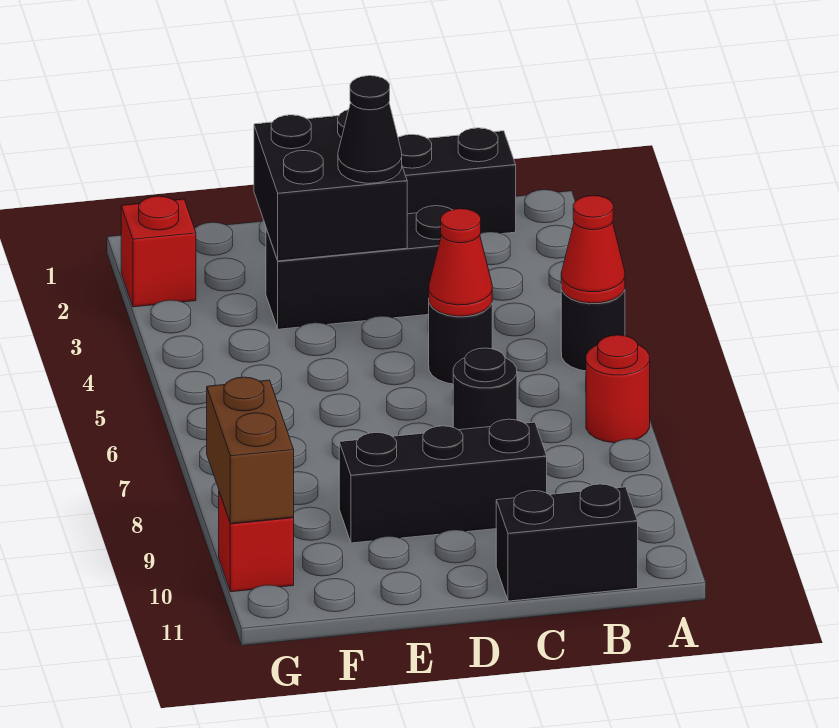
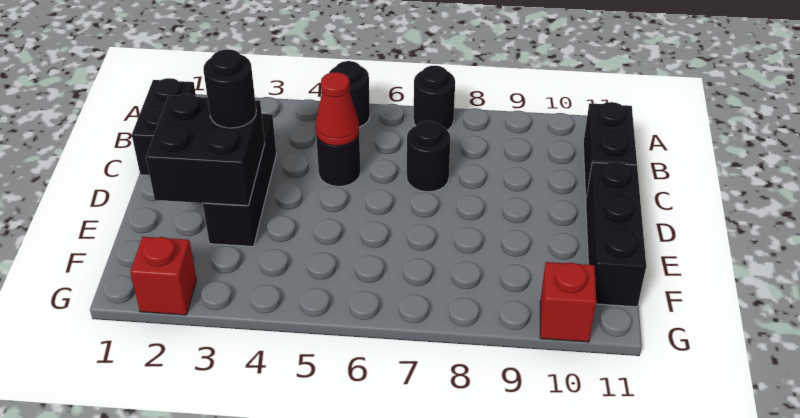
red cone A5 level 2 -> none
red round brick A7 level 1 -> black round brick A7 level 1
black brick C9:E9 level 1 -> black brick D11:F11 level 1
black cone D3 level 3 -> black round brick D3 level 3
brown brick G9:G10 level 2 -> none

